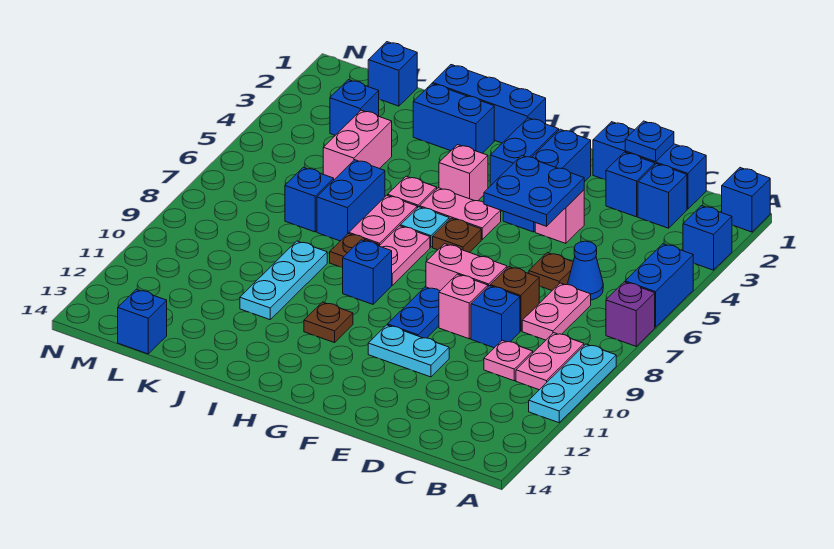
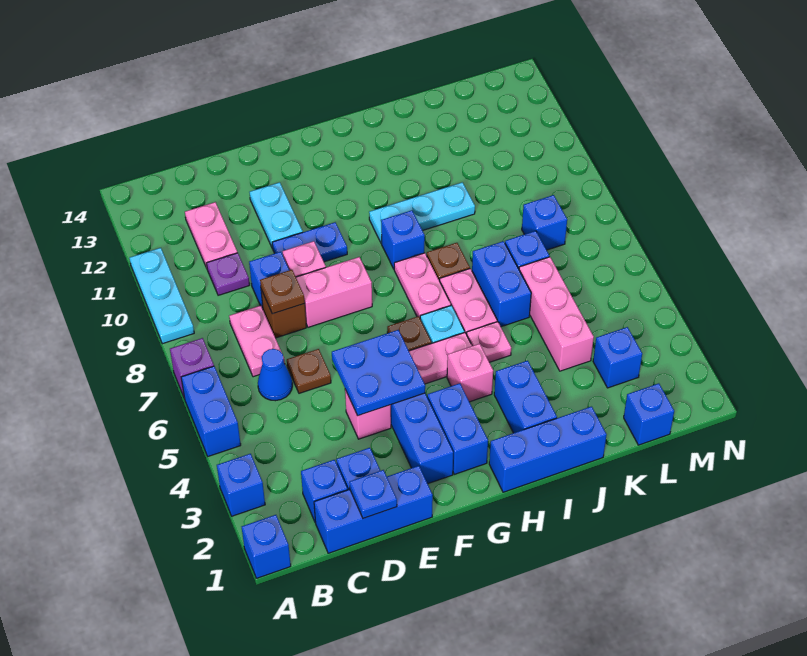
pink plate B9:B10 level 1 -> pink plate C11:C12 level 1
pink plate C10 level 1 -> purple plate C10 level 1
cyan plate E11:F11 level 1 -> cyan plate E11:E12 level 1
blue plate F9:F10 level 1 -> blue plate E10:F10 level 1
brown plate H11 level 1 -> brown plate D8 level 2
blue brick I2:J2 level 1 -> blue brick I2:I3 level 1
cyan plate J9:J11 level 1 -> cyan plate H10:J10 level 1
pink brick K4:K5 level 1 -> pink brick K4:K6 level 1
blue brick L14 level 1 -> blue brick L8 level 1

